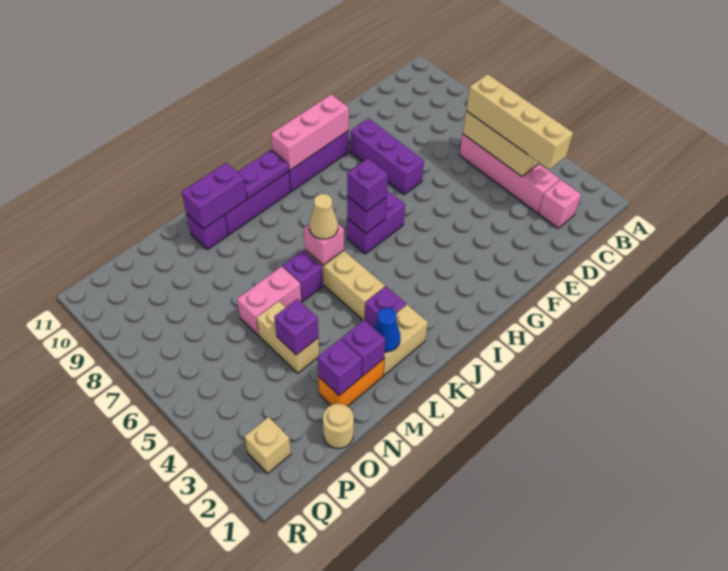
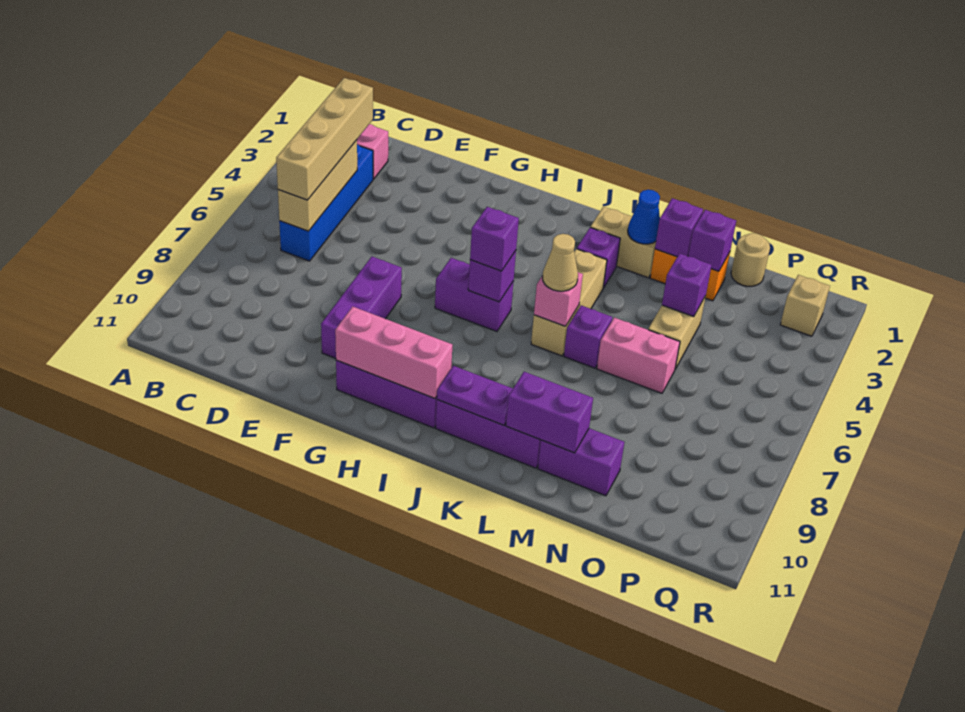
pink brick C3:C6 level 1 -> blue brick C3:C6 level 1
purple brick M10 level 1 -> purple brick M10:N10 level 1

